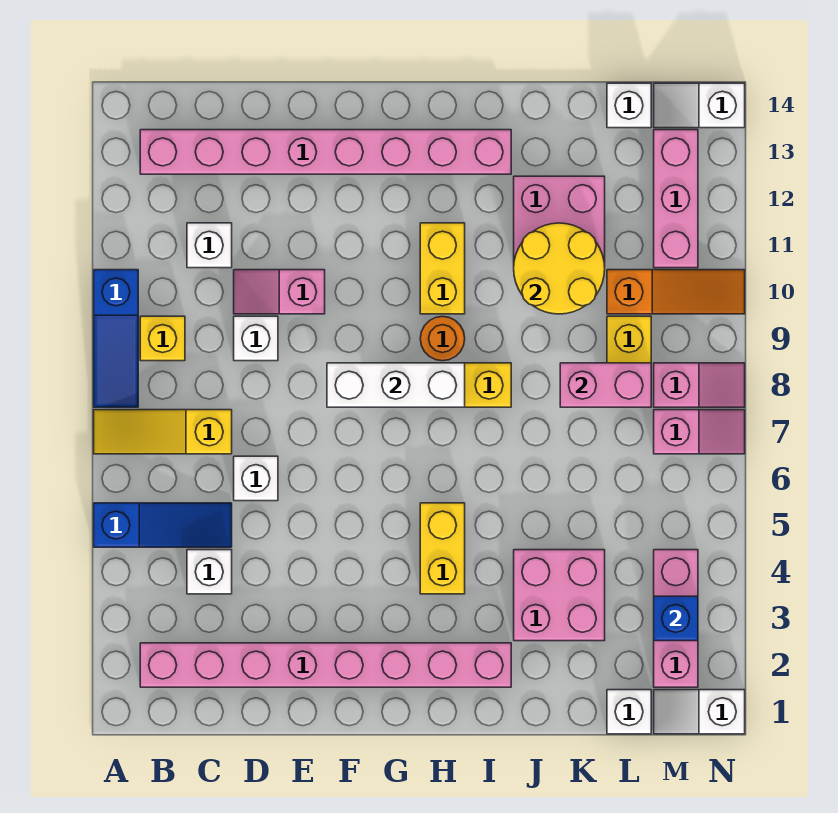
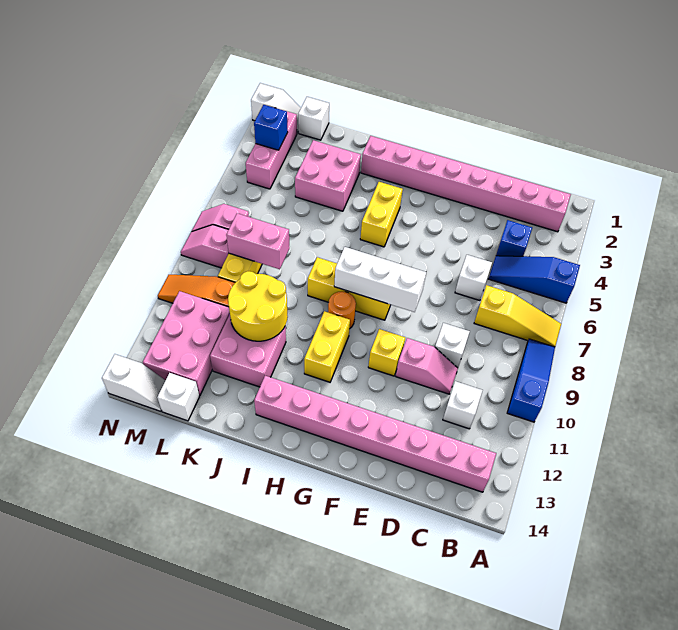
yellow brick B9 level 1 -> yellow brick F10 level 1
white brick C4 level 1 -> blue brick C4 level 1
pink brick M11:M13 level 1 -> pink brick L11:M13 level 1

